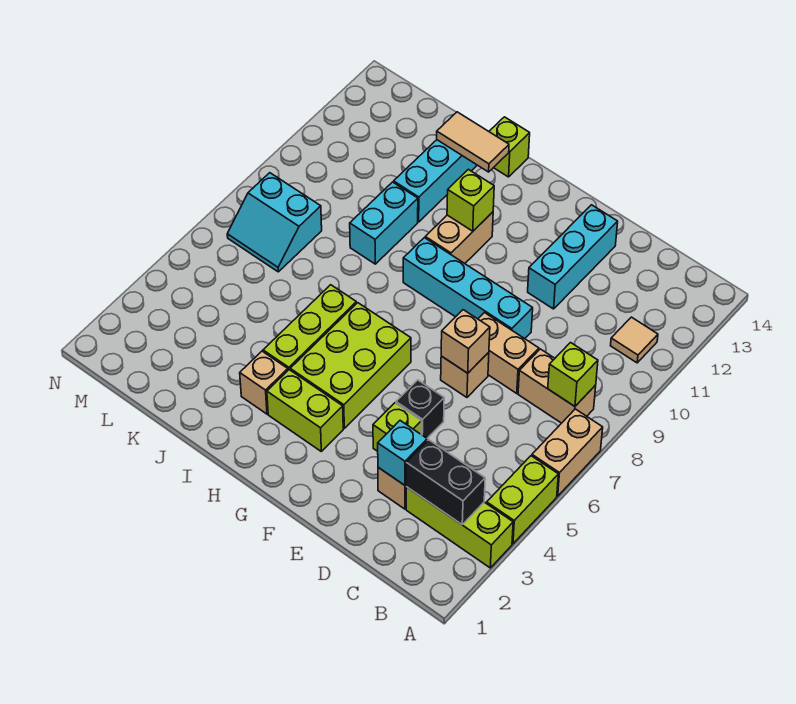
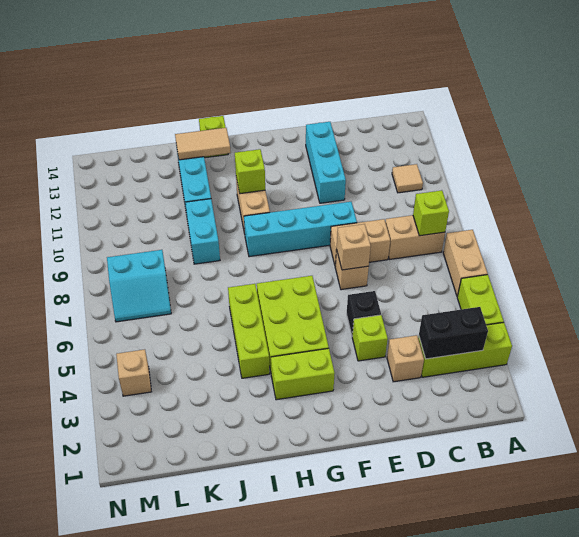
cyan brick D3 level 2 -> none
tan brick I3 level 1 -> tan brick M4 level 1

